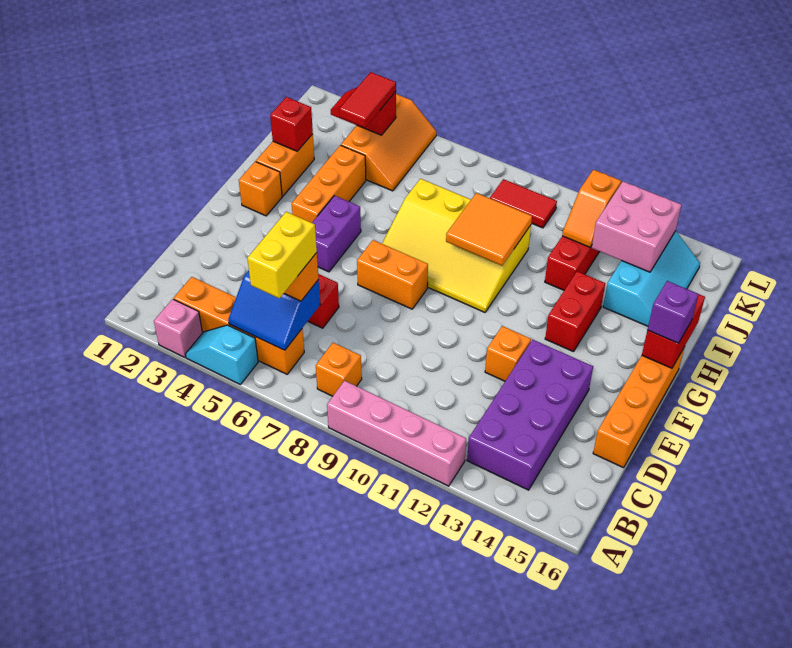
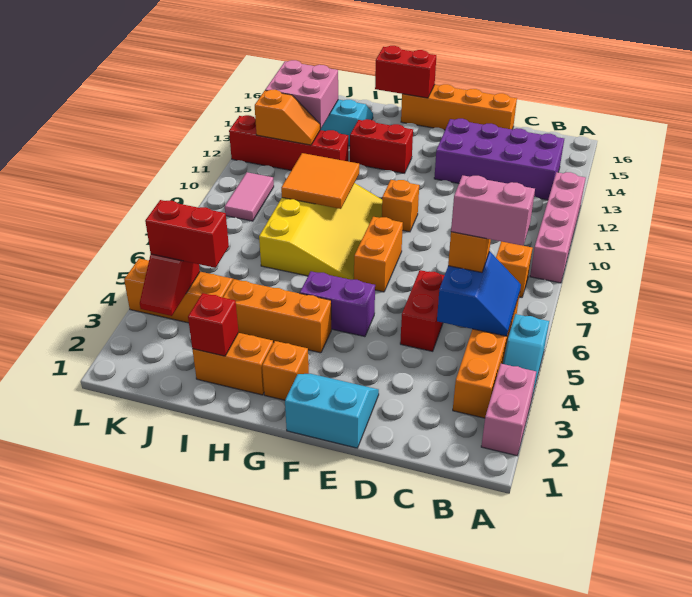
pink brick A3 level 1 -> pink brick A2:A3 level 1
yellow brick B6:C6 level 4 -> pink brick B6:C6 level 4
none -> cyan slope E1:F2 level 1 top 1
orange brick E12 level 1 -> orange brick F10 level 1
purple brick G16 level 3 -> none
red tile J4:K4 level 3 -> red brick J4:K4 level 3
red tile K9:K10 level 1 -> pink tile K9:K10 level 1

